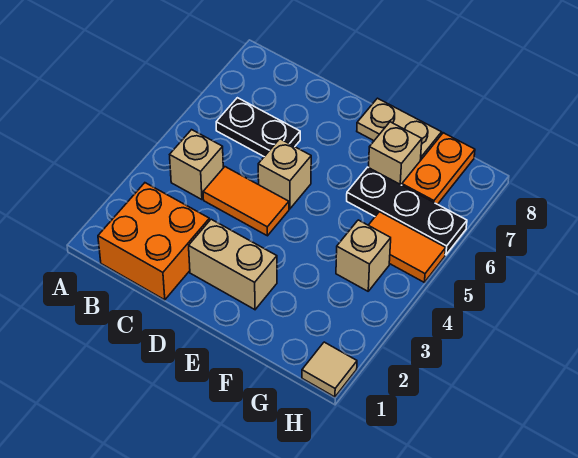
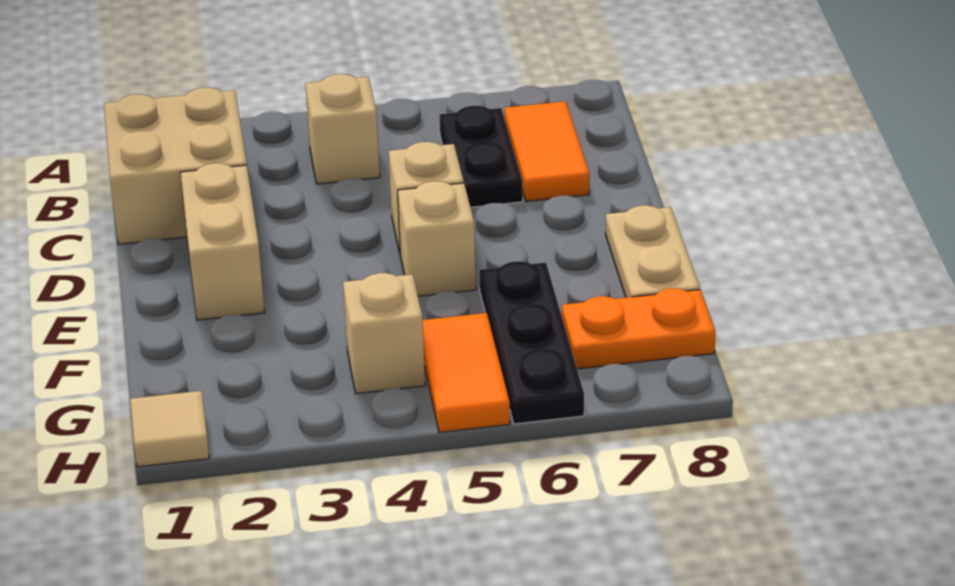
orange brick B1:C2 level 1 -> tan brick B1:C2 level 1
orange tile C4:D4 level 1 -> orange tile B7:C7 level 1
tan brick F7 level 1 -> tan brick E5 level 1

